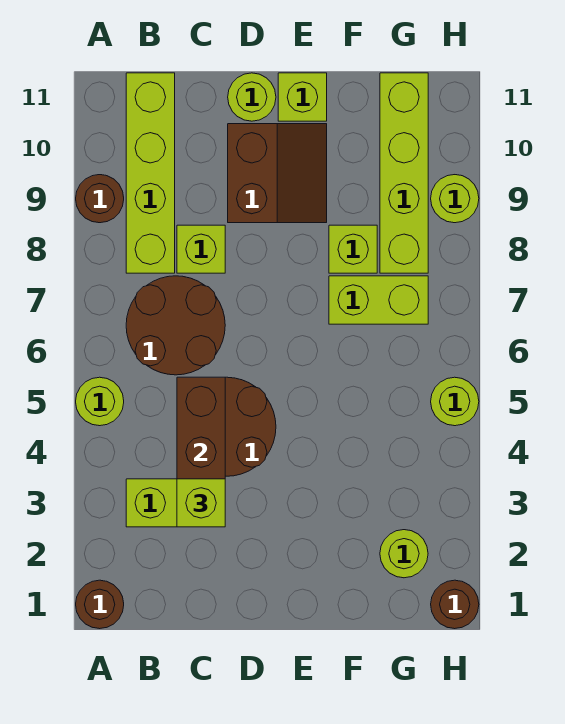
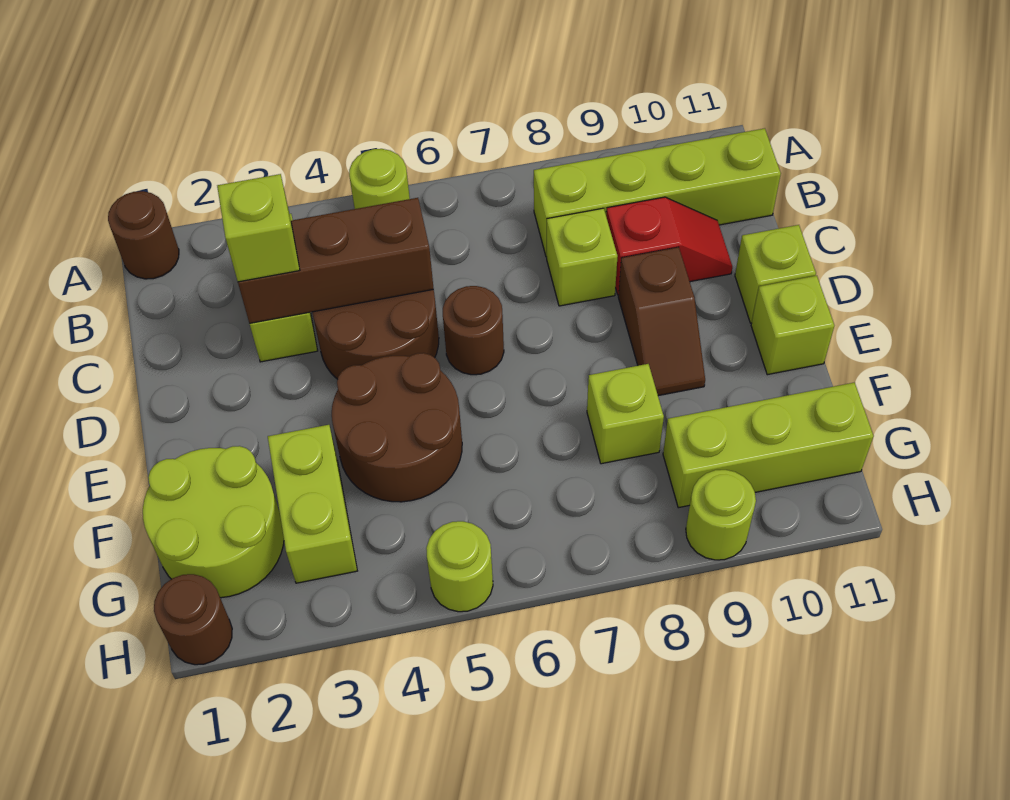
brown round brick A9 level 1 -> brown round brick D6 level 1
brown round brick B6:C7 level 1 -> brown round brick E4:F5 level 1
none -> red slope C9:C10 level 1 top 9
brown slope D9:E10 level 1 top D -> brown slope D9:E9 level 1 top D
lime round brick D11 level 1 -> lime brick D11 level 1
lime brick F7:G7 level 1 -> lime brick F3:G3 level 1
lime round brick G2 level 1 -> lime round brick F1:G2 level 1
lime brick G8:G11 level 1 -> lime brick G9:G11 level 1

